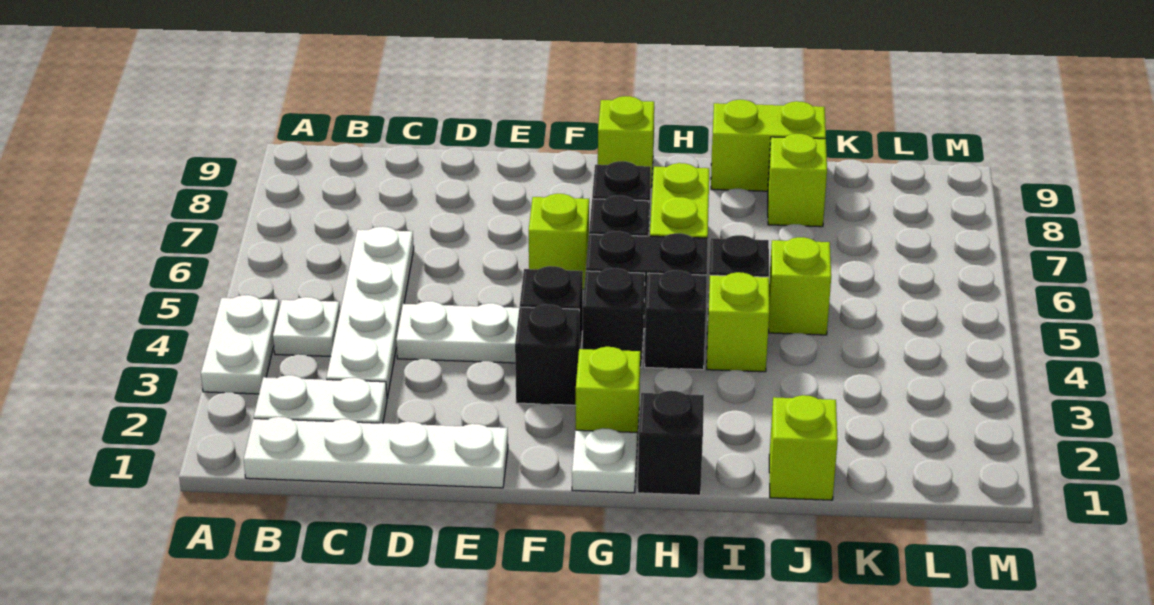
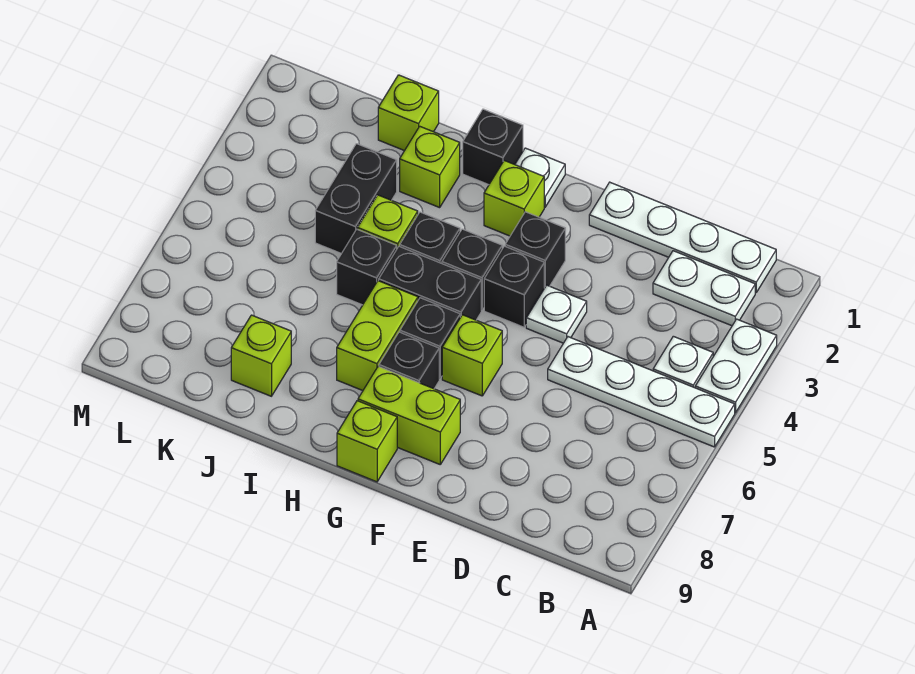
white plate C3:C6 level 1 -> white plate A5:D5 level 1
white plate D4:E4 level 1 -> white plate E4 level 1
lime brick I9:J9 level 1 -> lime brick F8:G8 level 1
none -> black brick J3:J4 level 1
lime brick J5 level 1 -> lime brick I2 level 1

